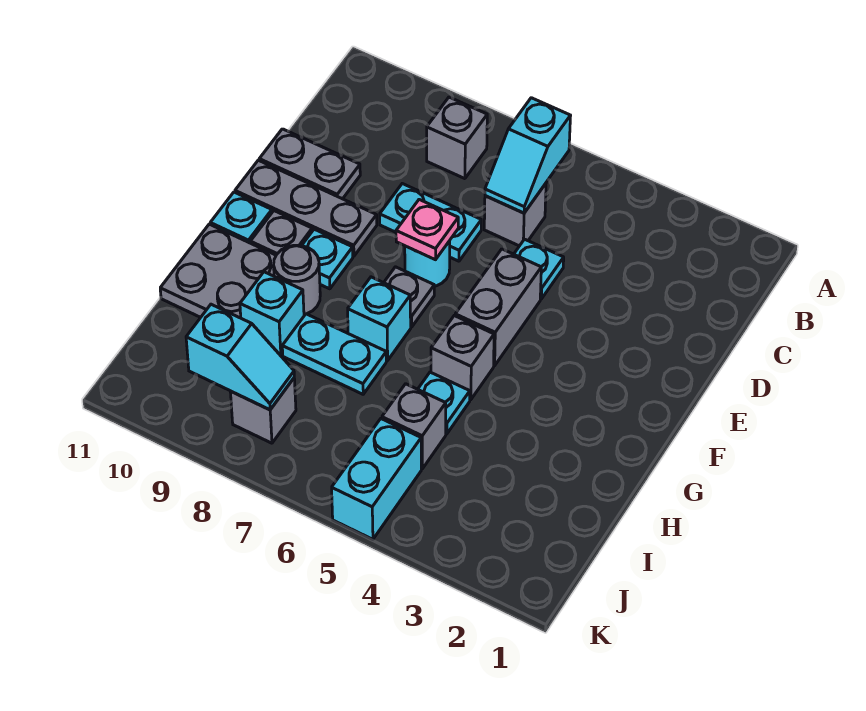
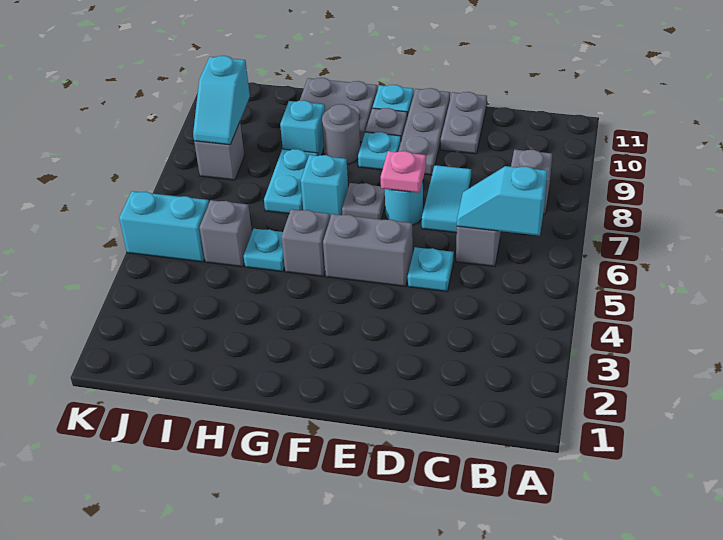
cyan plate D7:D8 level 1 -> cyan tile D7:D8 level 1

